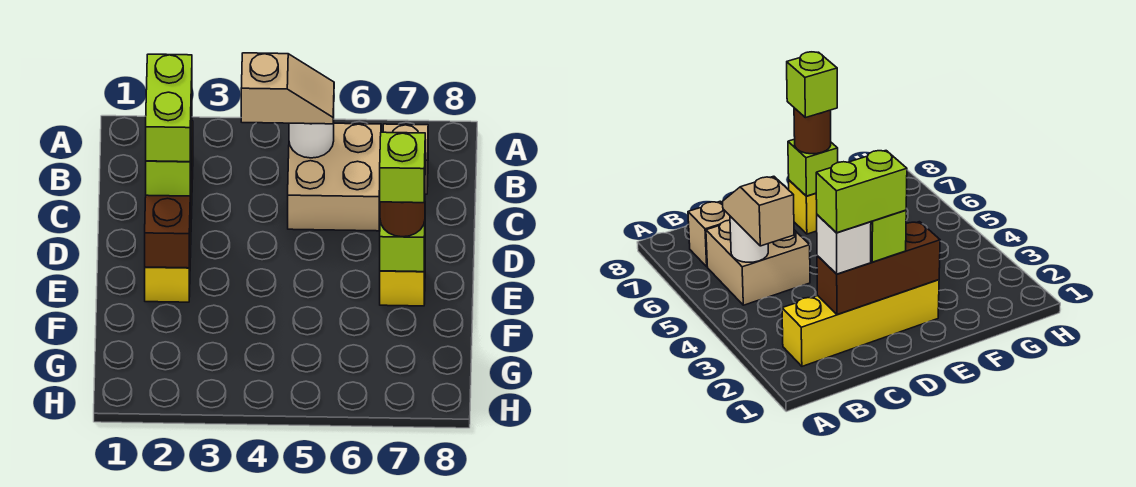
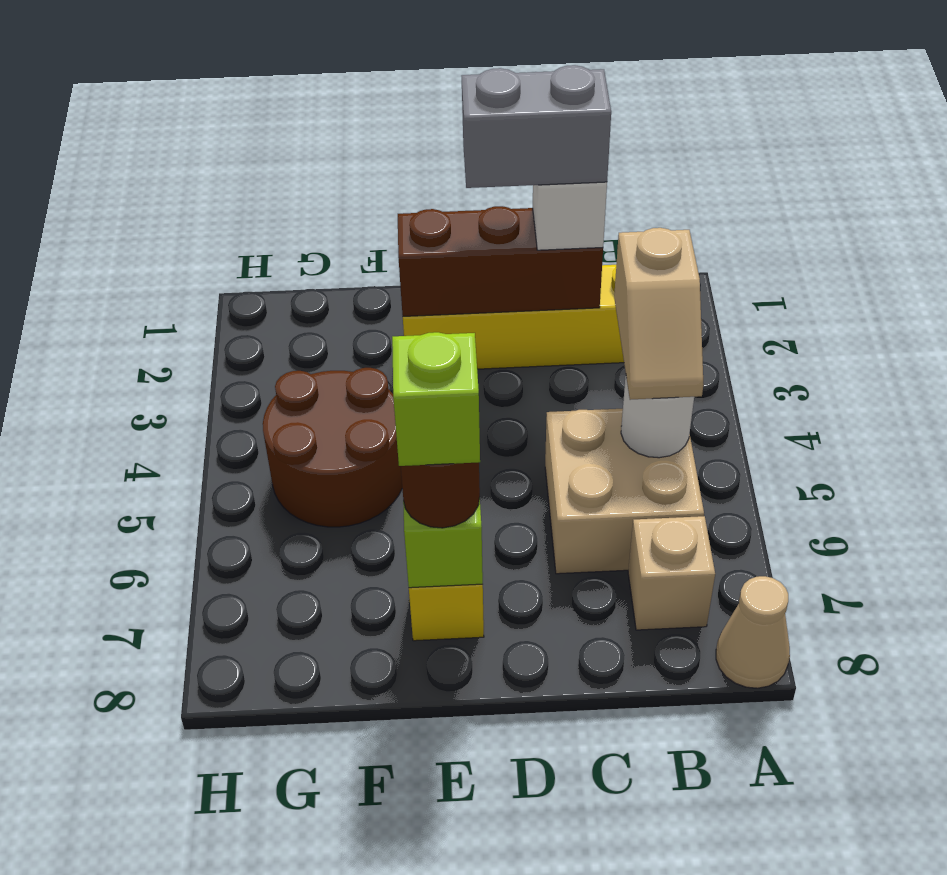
none -> tan cone A8 level 1
lime brick C2:D2 level 4 -> grey brick C2:D2 level 4
lime brick D2 level 3 -> none
none -> brown round brick F4:G5 level 1

